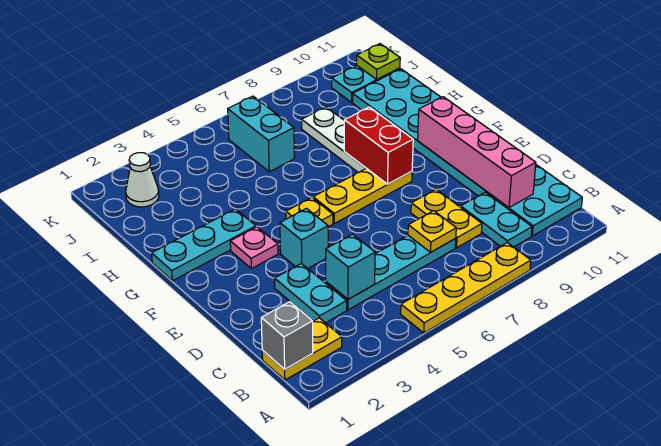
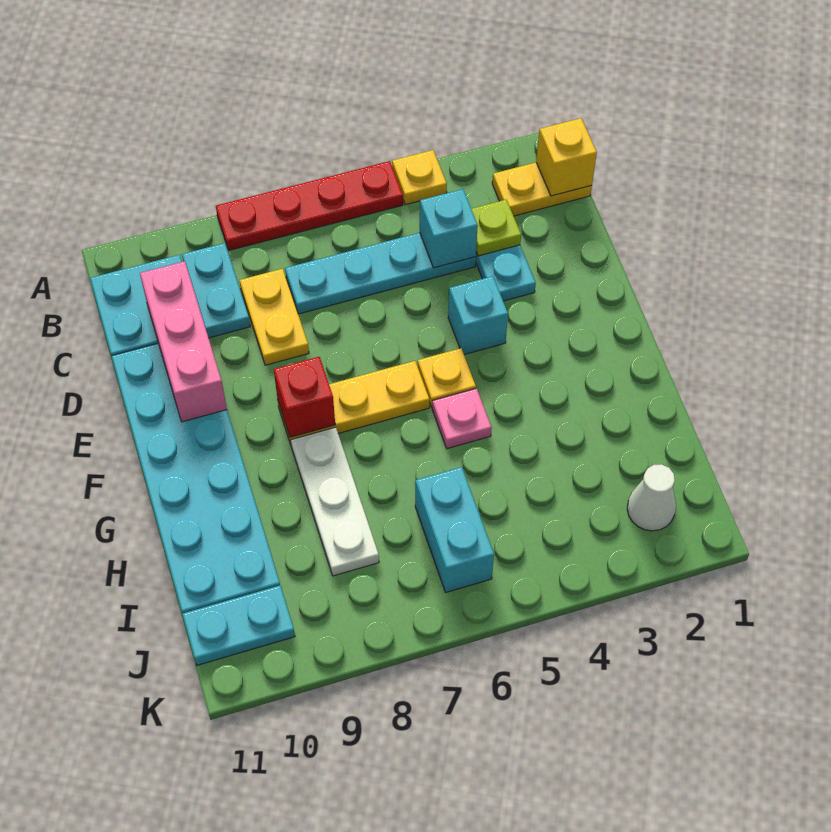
yellow plate A5:A8 level 1 -> red plate A5:A8 level 1
grey brick B1 level 2 -> yellow brick B1 level 2
yellow plate C7 level 2 -> yellow plate A4 level 1
pink brick C10:F10 level 2 -> pink brick C10:E10 level 2
pink plate F3 level 1 -> pink plate G5 level 1
red brick F8:G8 level 2 -> red brick F8 level 2
cyan plate G1:G3 level 1 -> none
lime plate J11 level 2 -> lime plate C3 level 2

